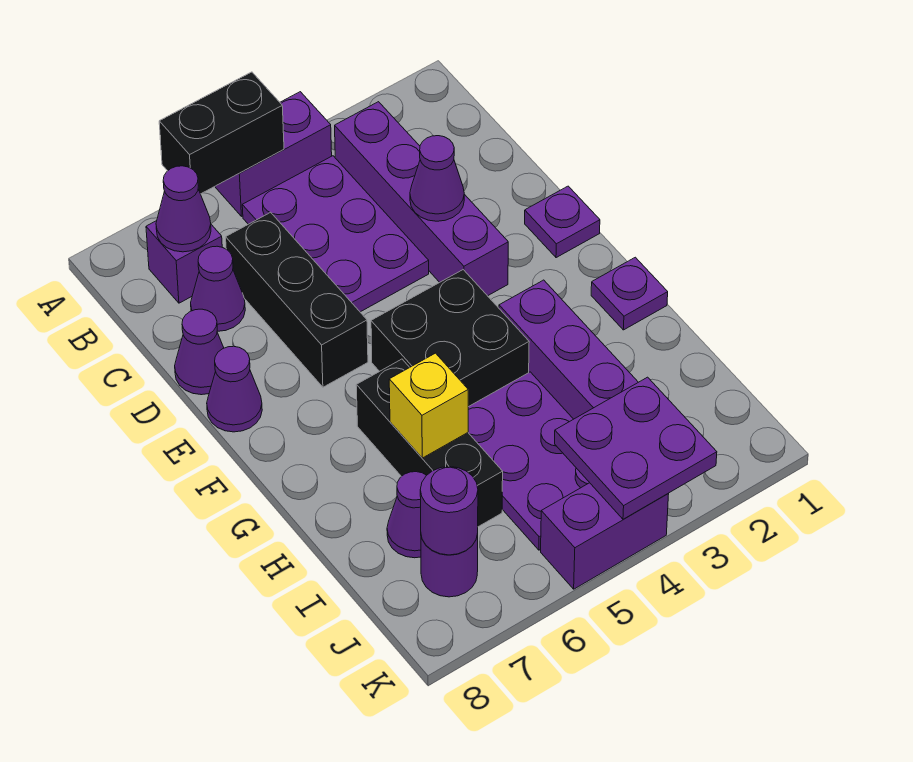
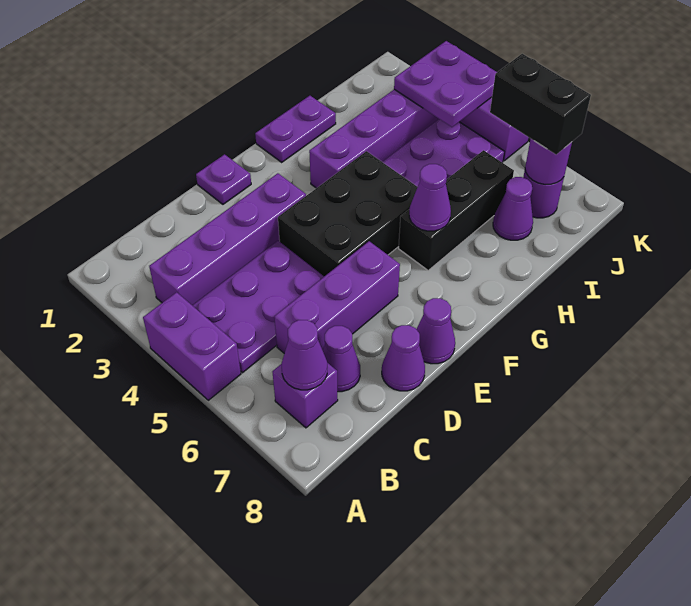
black brick A5:A6 level 2 -> black brick J6:J7 level 3
black brick C6:E6 level 1 -> purple brick C6:E6 level 1
purple cone D3 level 2 -> purple cone G6 level 2
black brick F4:G5 level 1 -> black brick E4:G5 level 1
purple plate G1 level 1 -> purple plate G1:H1 level 1
yellow brick H6 level 2 -> none

